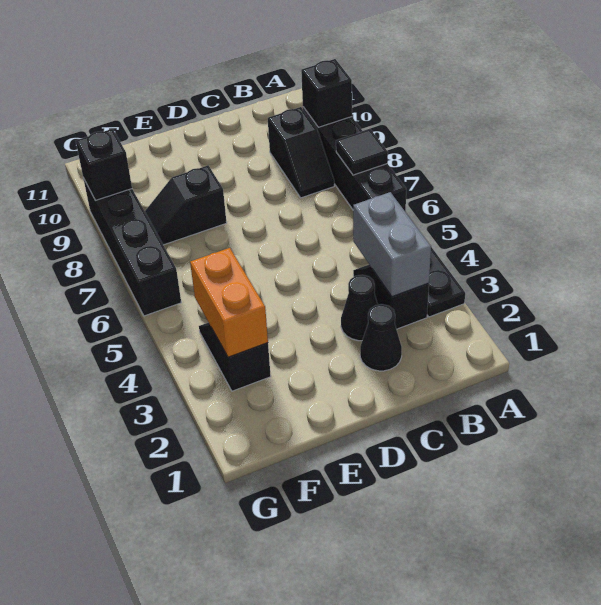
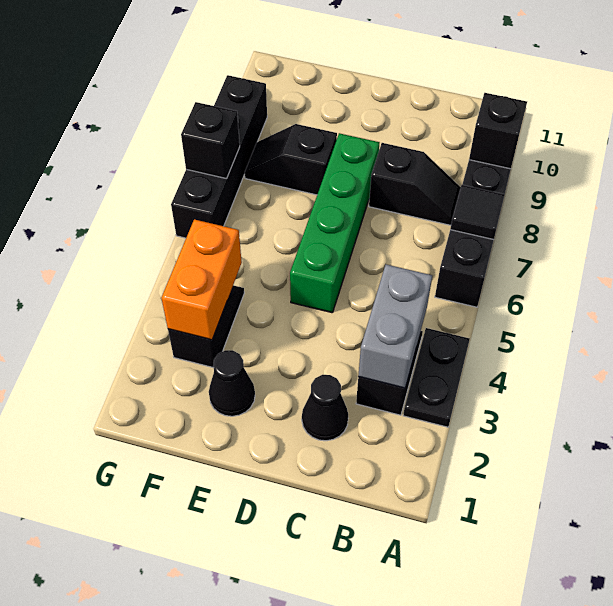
black slope B8:B9 level 1 top 9 -> black slope B8:C8 level 1 top C
black cone C3 level 1 -> black cone E2 level 1
none -> green brick D5:D8 level 1
black brick G9 level 2 -> black brick G7 level 2

